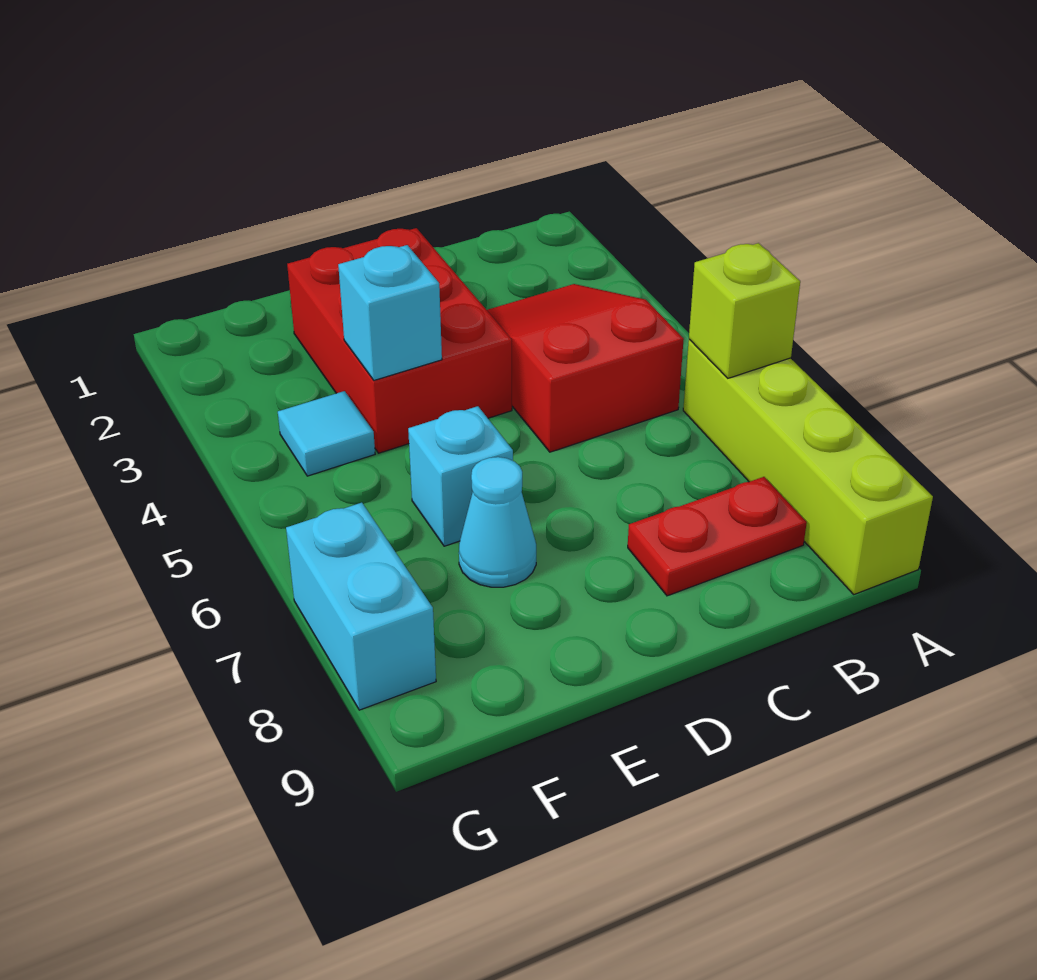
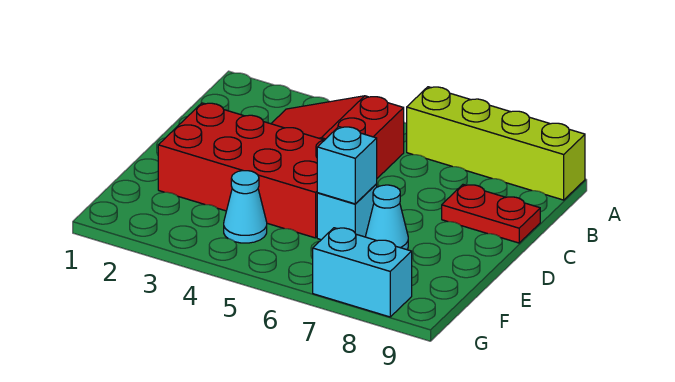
lime brick A6 level 2 -> none
red plate B8:C8 level 1 -> red plate C8:C9 level 1
red brick D2:E4 level 1 -> red brick D2:E5 level 1
cyan brick E4 level 2 -> cyan brick E6 level 2
cyan tile F4 level 1 -> cyan cone F4 level 1

